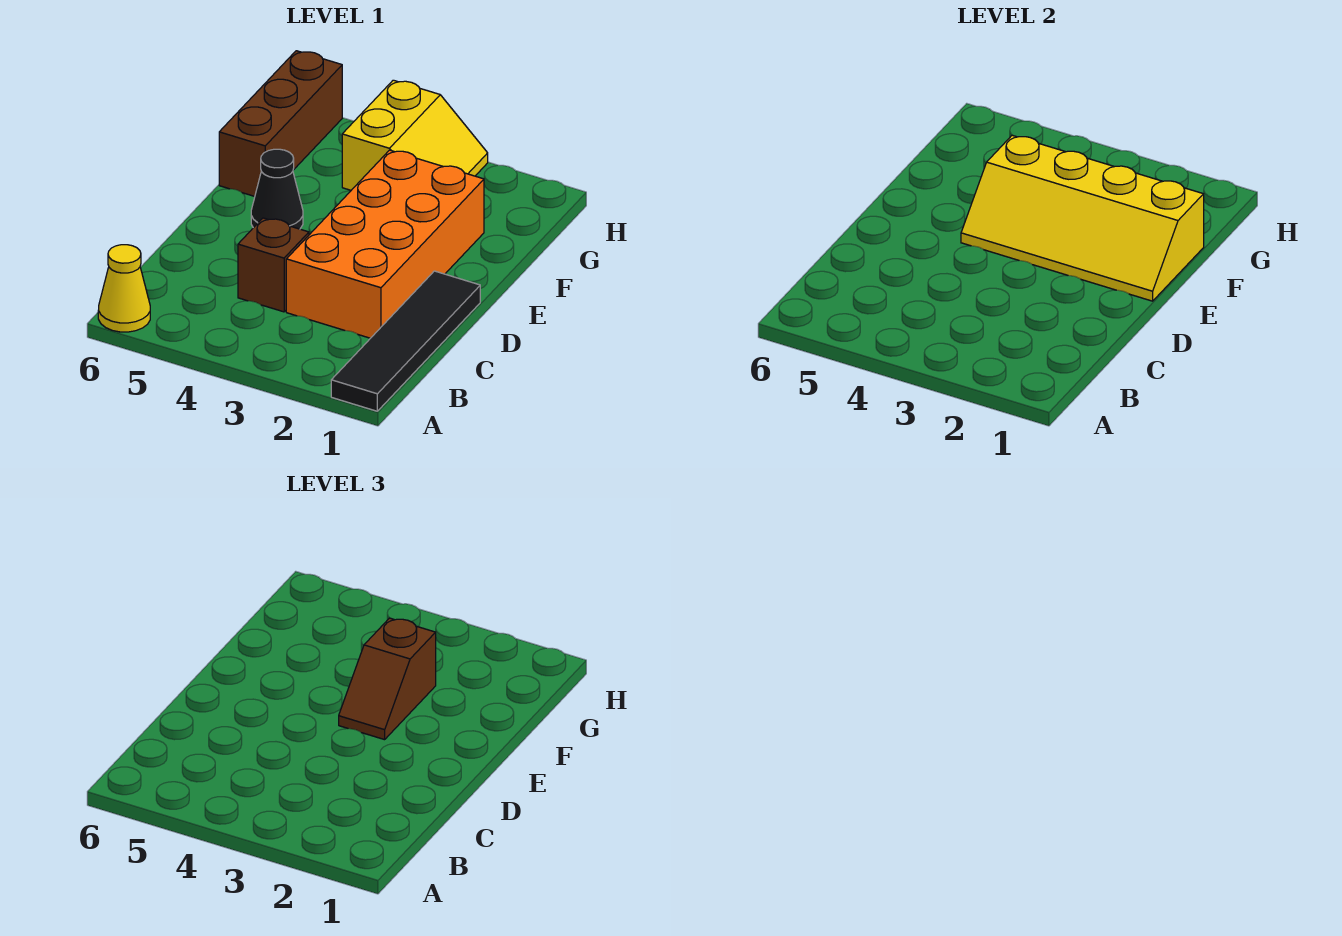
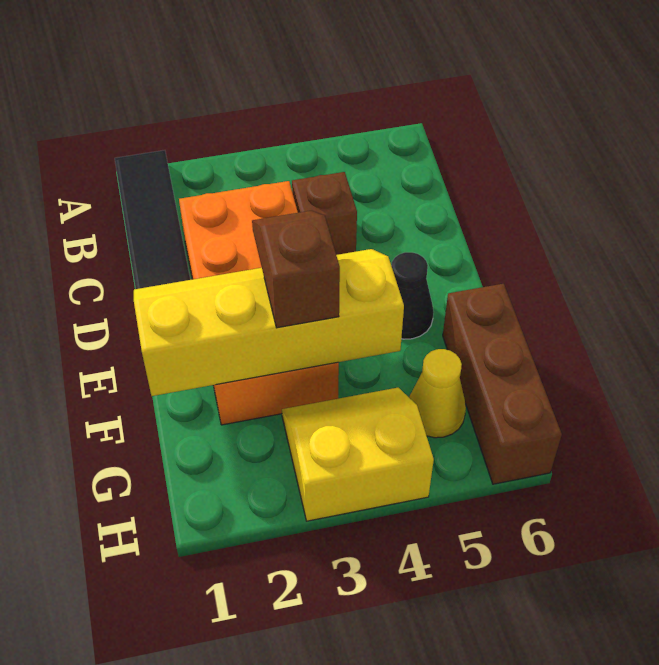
yellow cone A6 level 1 -> yellow cone G5 level 1
yellow slope G3:H4 level 1 top 4 -> yellow slope G3:H4 level 1 top H

